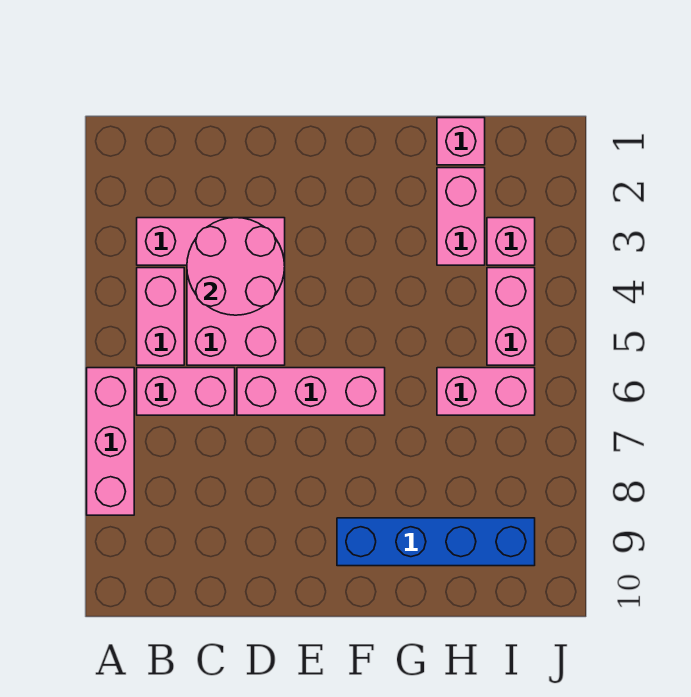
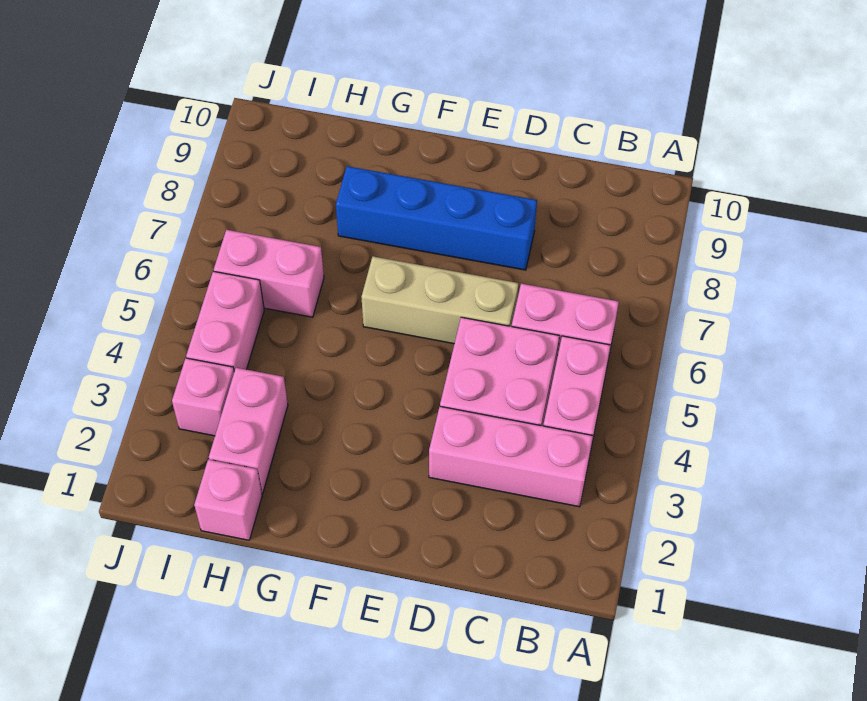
pink brick A6:A8 level 1 -> none
pink round brick C3:D4 level 2 -> none
pink brick D6:F6 level 1 -> tan brick D6:F6 level 1
blue brick F9:I9 level 1 -> blue brick D8:G8 level 1

